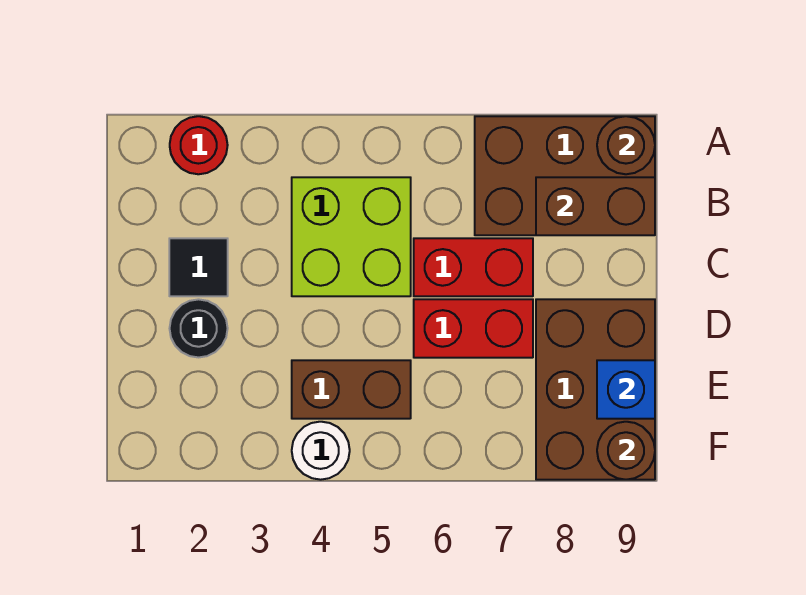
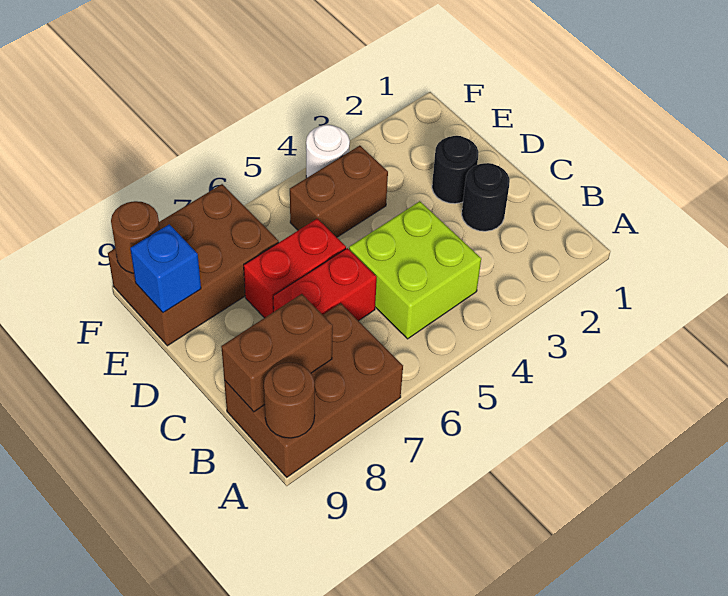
red round brick A2 level 1 -> none
black tile C2 level 1 -> black round brick C2 level 1
brown brick D8:F9 level 1 -> brown brick E7:F9 level 1

